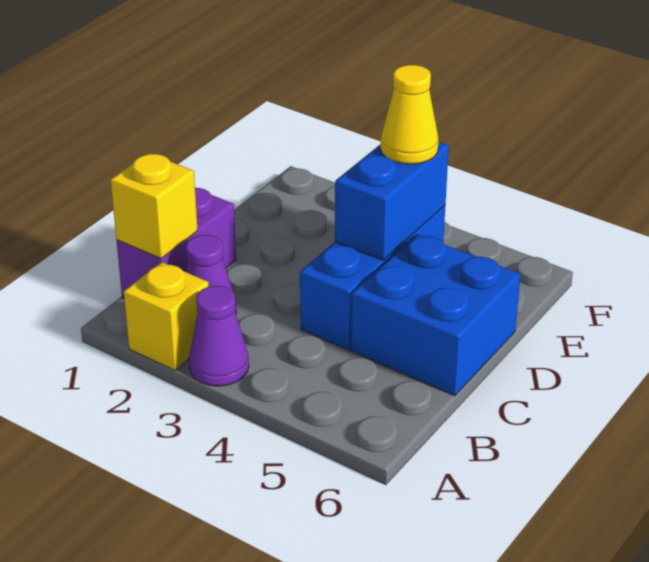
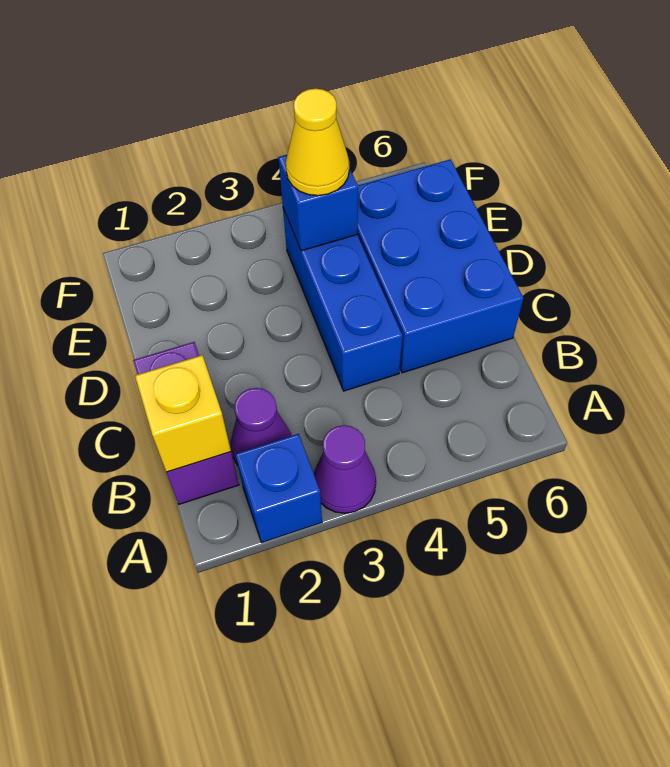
yellow brick A2 level 1 -> blue brick A2 level 1
blue brick C5:D6 level 1 -> blue brick C5:E6 level 1
blue brick D4:E4 level 2 -> blue brick E4 level 2

